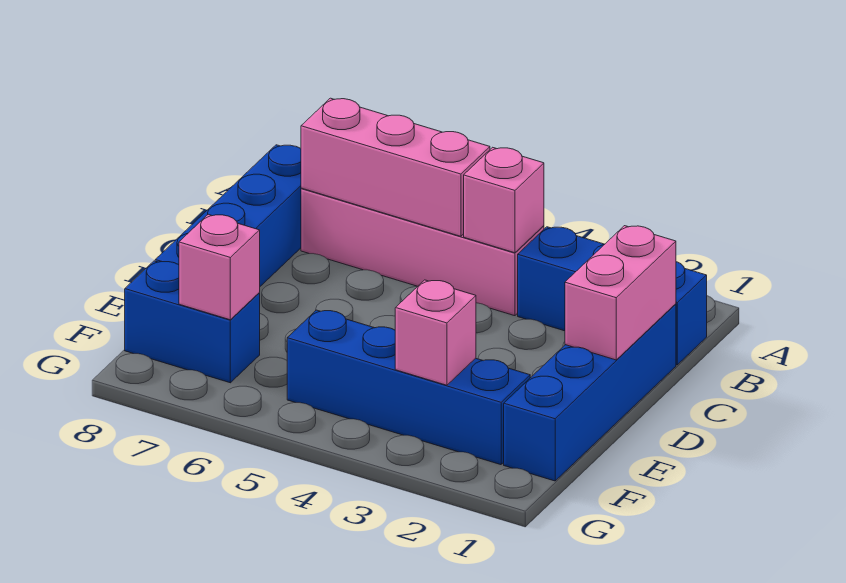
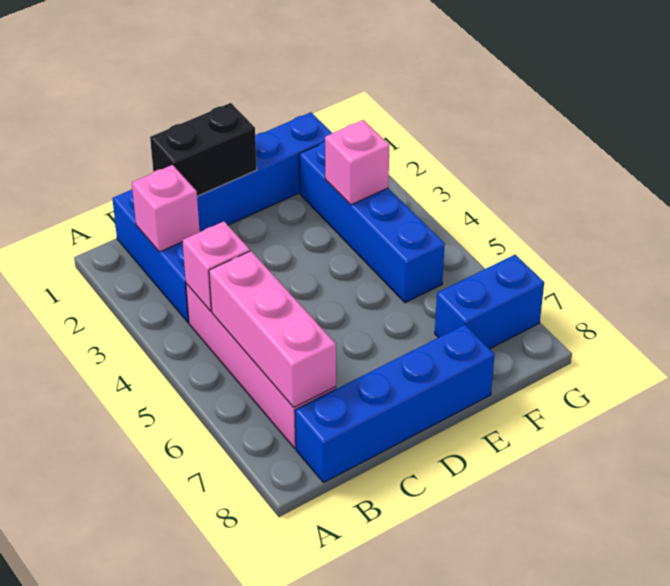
pink brick C1:D1 level 2 -> black brick C1:D1 level 2
blue brick F7:F8 level 1 -> blue brick F7:G7 level 1
pink brick F7 level 2 -> pink brick B2 level 2

